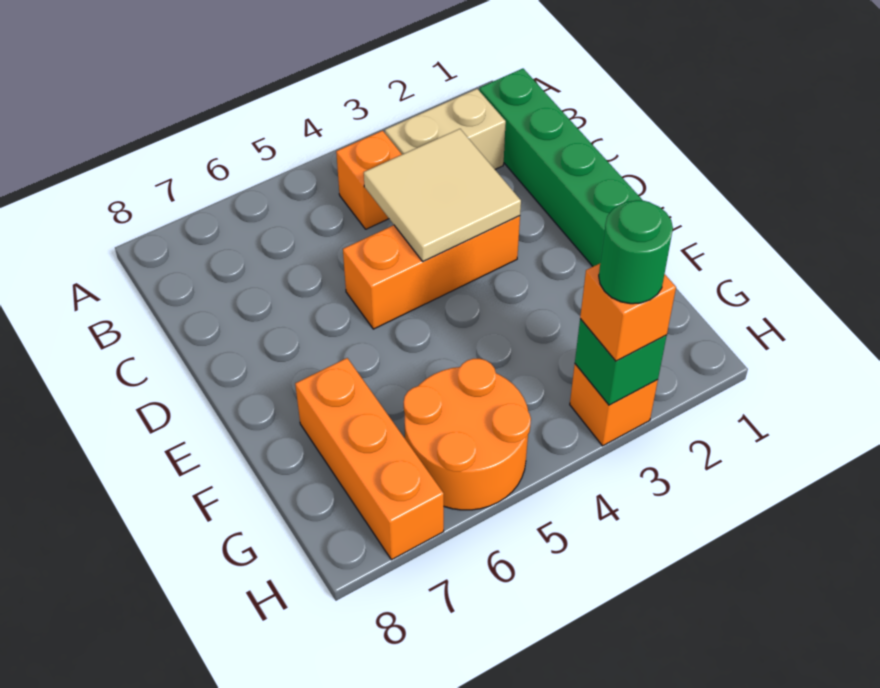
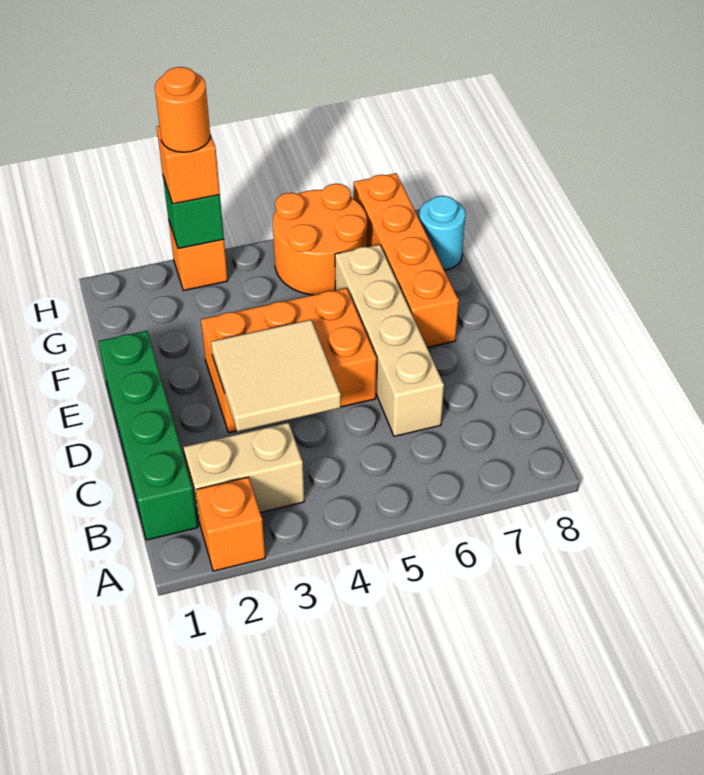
orange brick B4 level 1 -> orange brick A2 level 1
none -> tan brick C6:F6 level 1
orange brick D3:D5 level 1 -> orange brick D3:E5 level 1
orange brick F7:H7 level 1 -> orange brick E7:H7 level 1
none -> cyan round brick G8 level 1
green round brick H3 level 4 -> orange round brick H3 level 4

